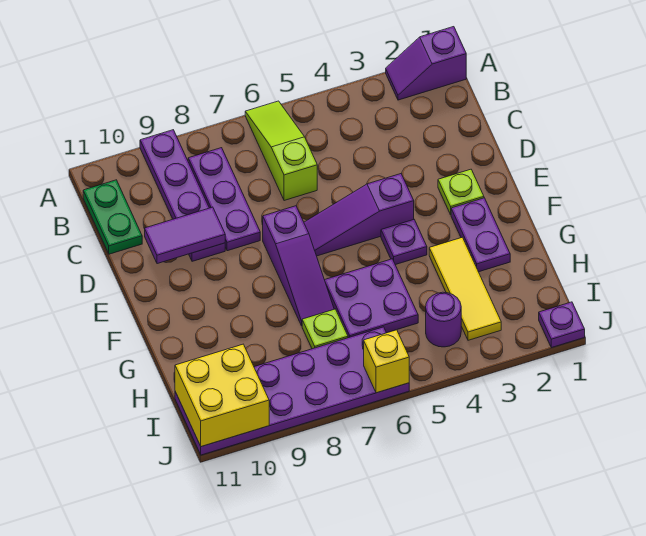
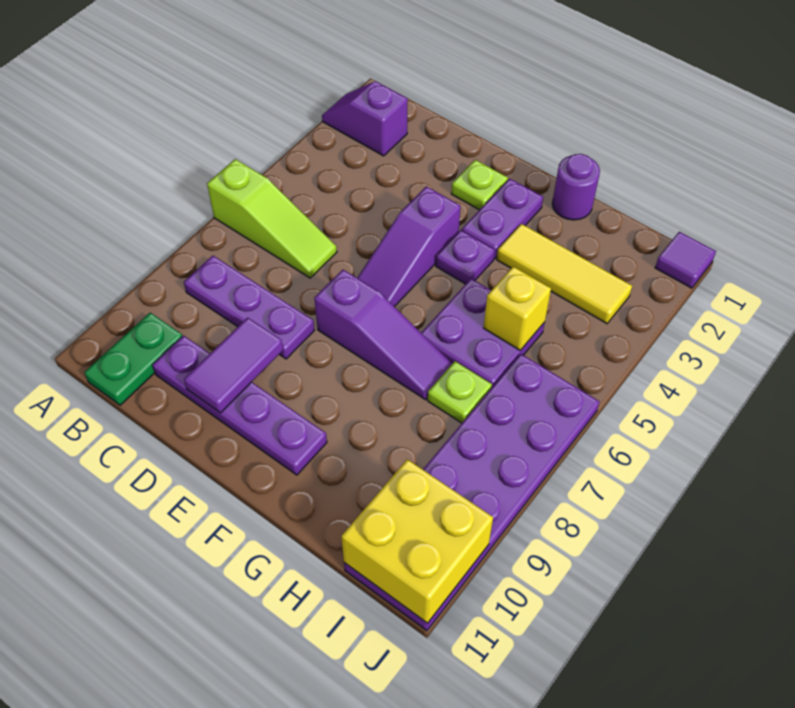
purple slope A1:A2 level 1 top 1 -> purple slope A2:B2 level 1 top B
lime slope A6:C6 level 1 top C -> lime slope A6:C6 level 1 top A
purple plate A9:D9 level 1 -> purple plate C10:F10 level 1
green plate B11:C11 level 1 -> green plate B10:B11 level 1
purple plate F2:G2 level 1 -> purple plate F2:F3 level 1
purple round brick I4 level 1 -> purple round brick G1 level 1
purple plate J1 level 1 -> purple tile J1 level 1
yellow brick J6 level 2 -> yellow brick H5 level 2

